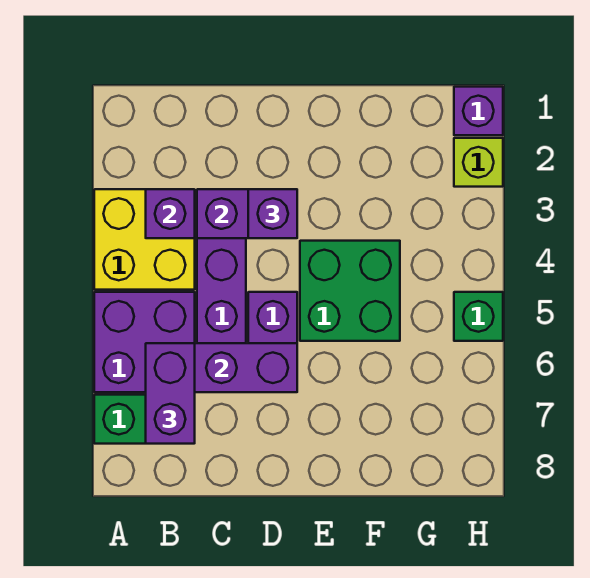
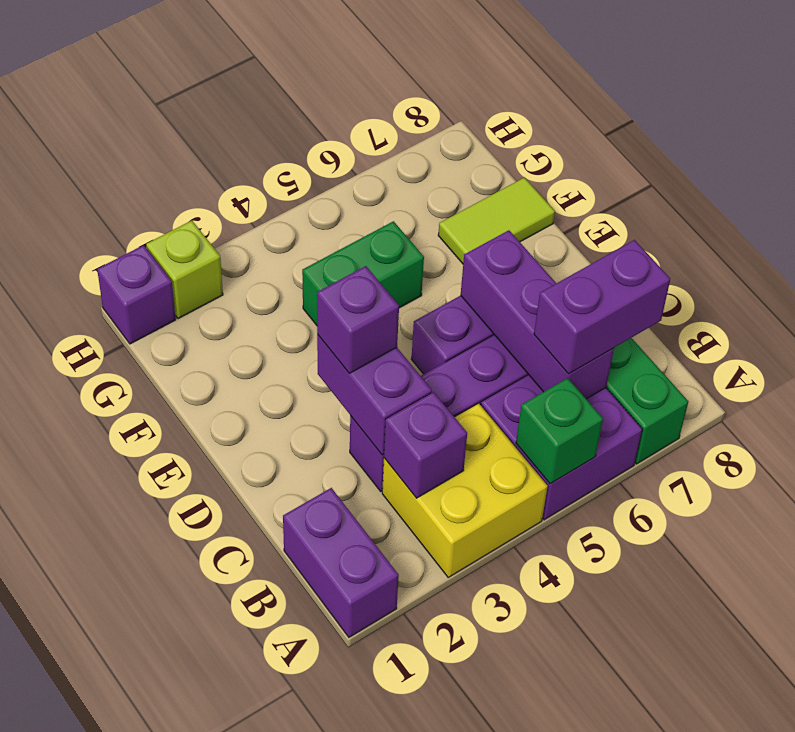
none -> purple brick A1:B1 level 1
green brick E4:F5 level 1 -> green brick F4:F5 level 1
none -> lime tile F7:F8 level 1
green brick H5 level 1 -> green brick A5 level 2

